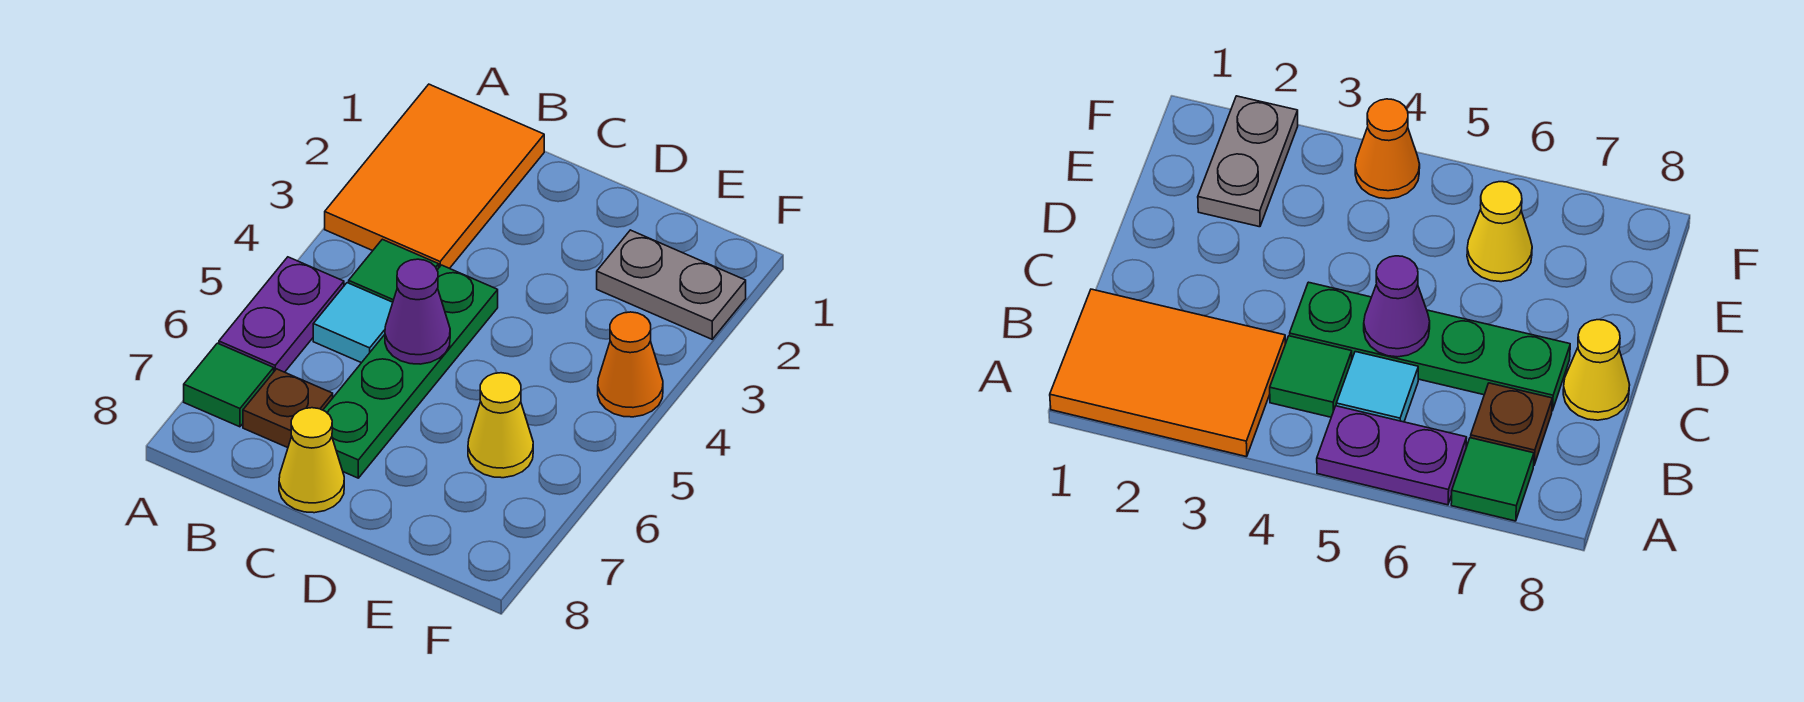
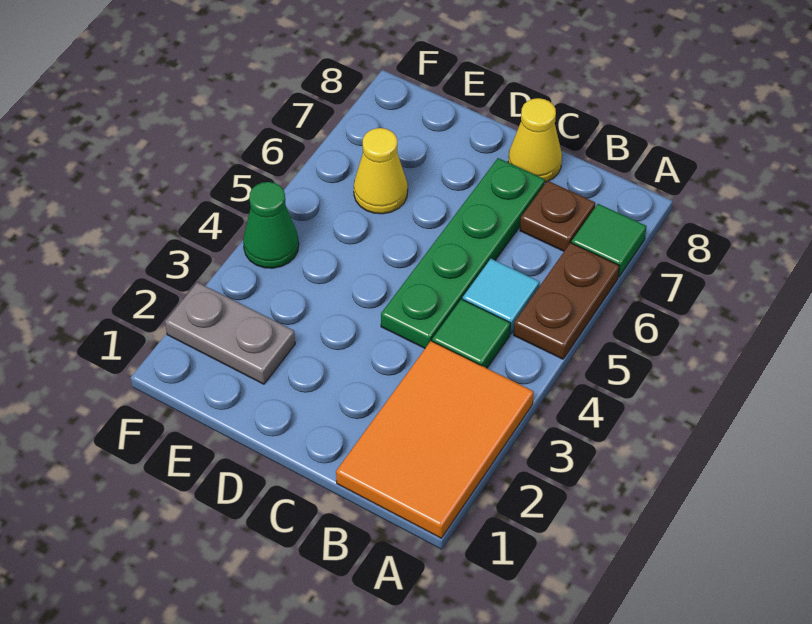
purple plate A5:A6 level 1 -> brown plate A5:A6 level 1
purple cone C5 level 2 -> none
orange cone F4 level 1 -> green cone F4 level 1

